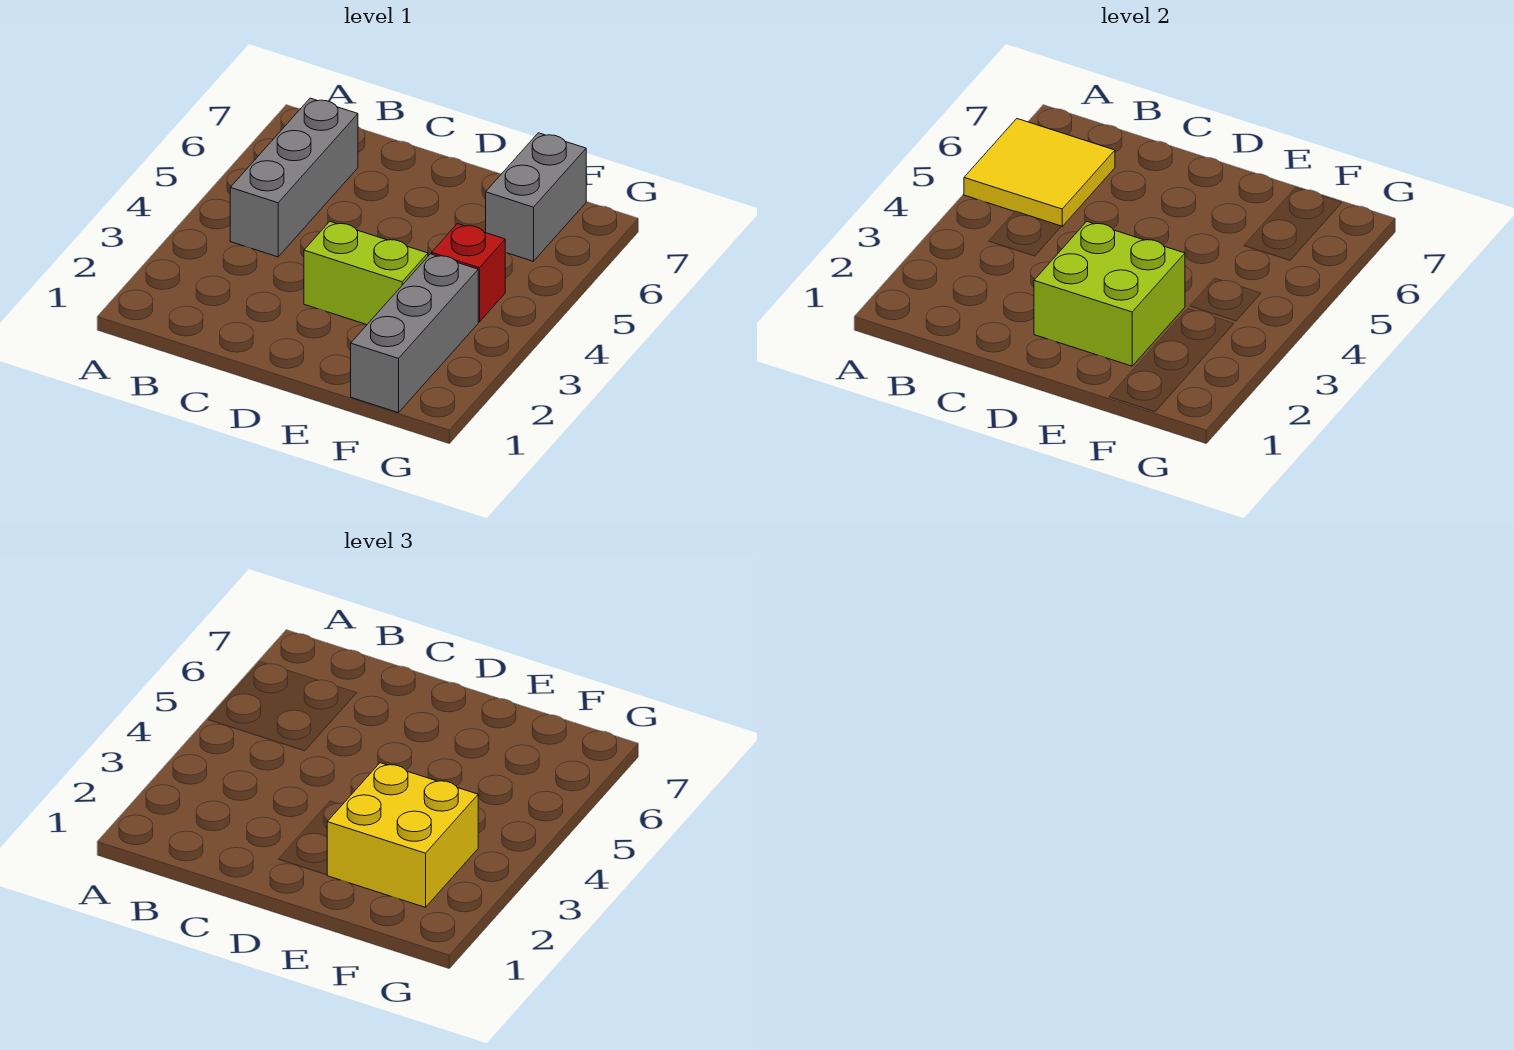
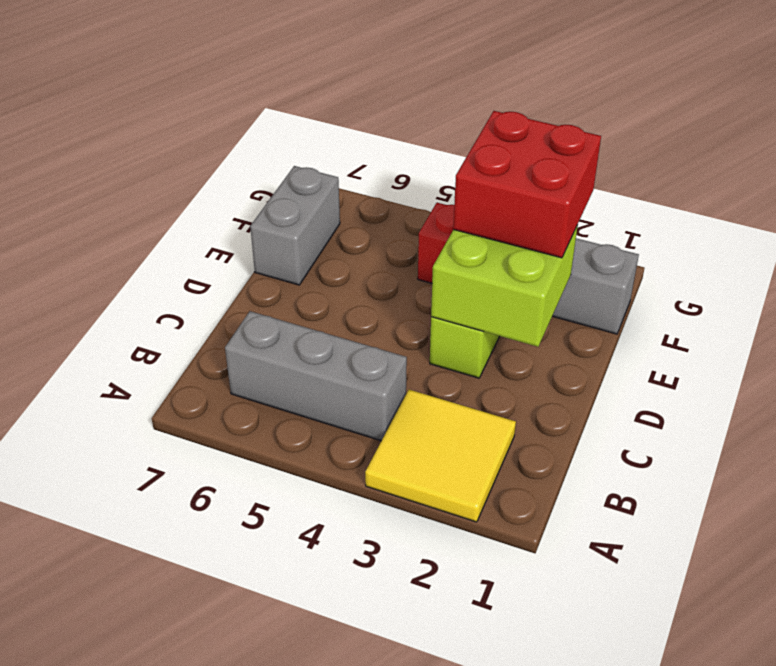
yellow tile A5:B6 level 2 -> yellow tile A2:B3 level 1
yellow brick E2:F3 level 3 -> red brick E2:F3 level 3
grey brick F6:F7 level 1 -> grey brick E7:F7 level 1

